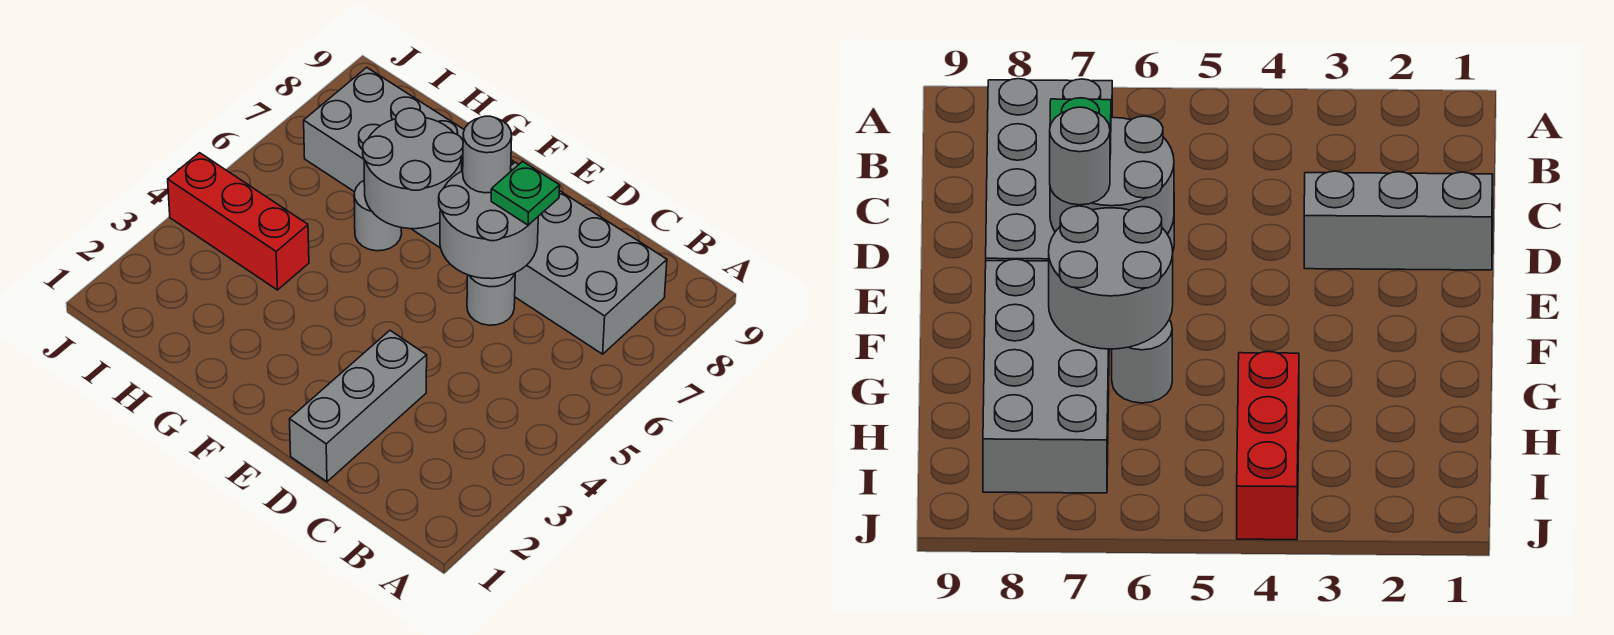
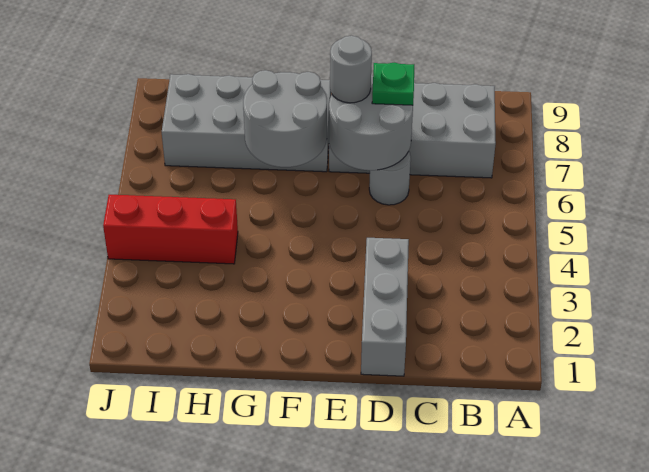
grey round brick G6 level 1 -> none

